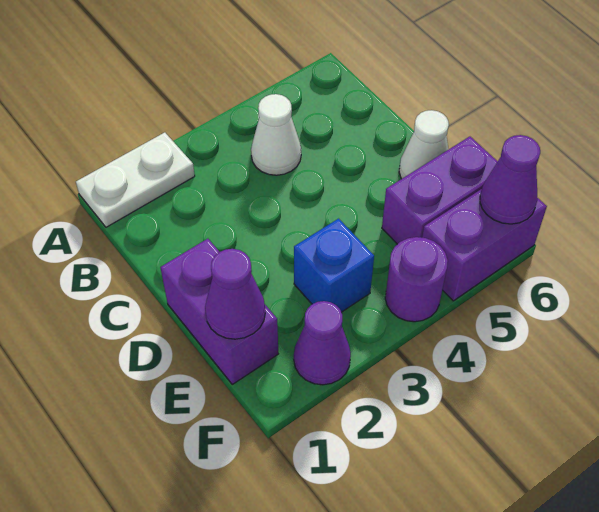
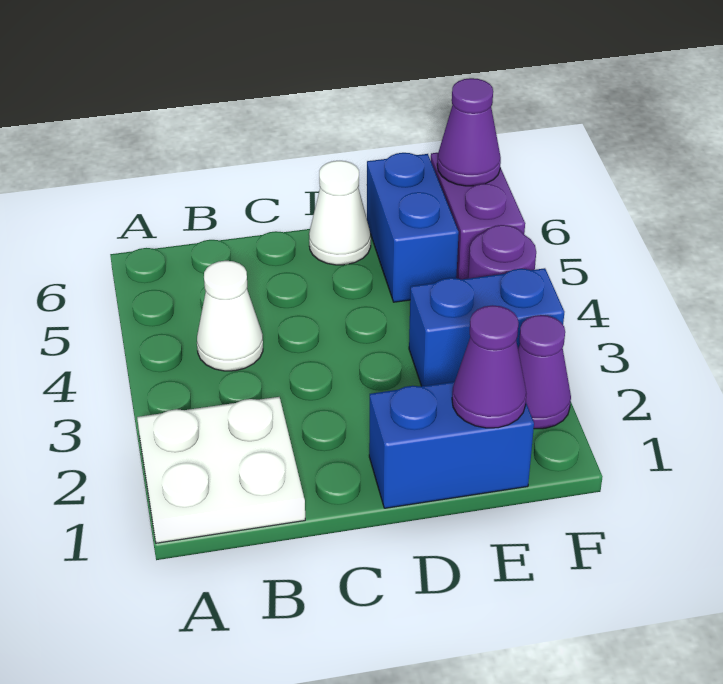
white plate A1:A2 level 1 -> white plate A1:B2 level 1
purple brick D1:E1 level 1 -> blue brick D1:E1 level 1
blue brick E3 level 1 -> blue brick E3:F3 level 1
purple brick E5:E6 level 1 -> blue brick E5:E6 level 1

